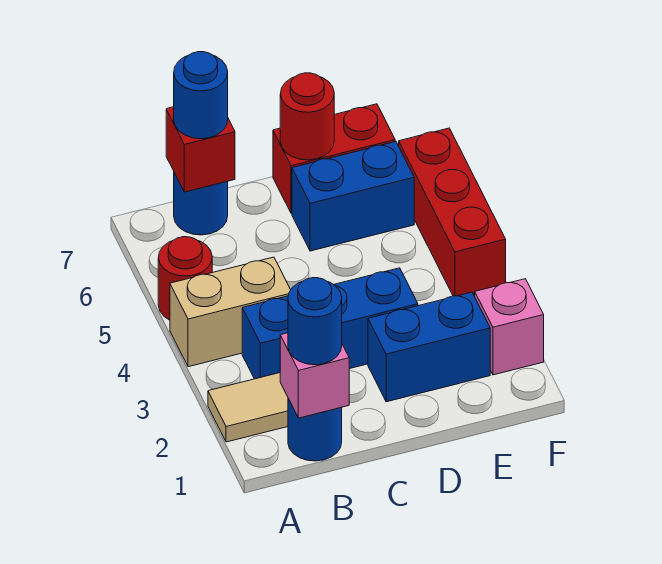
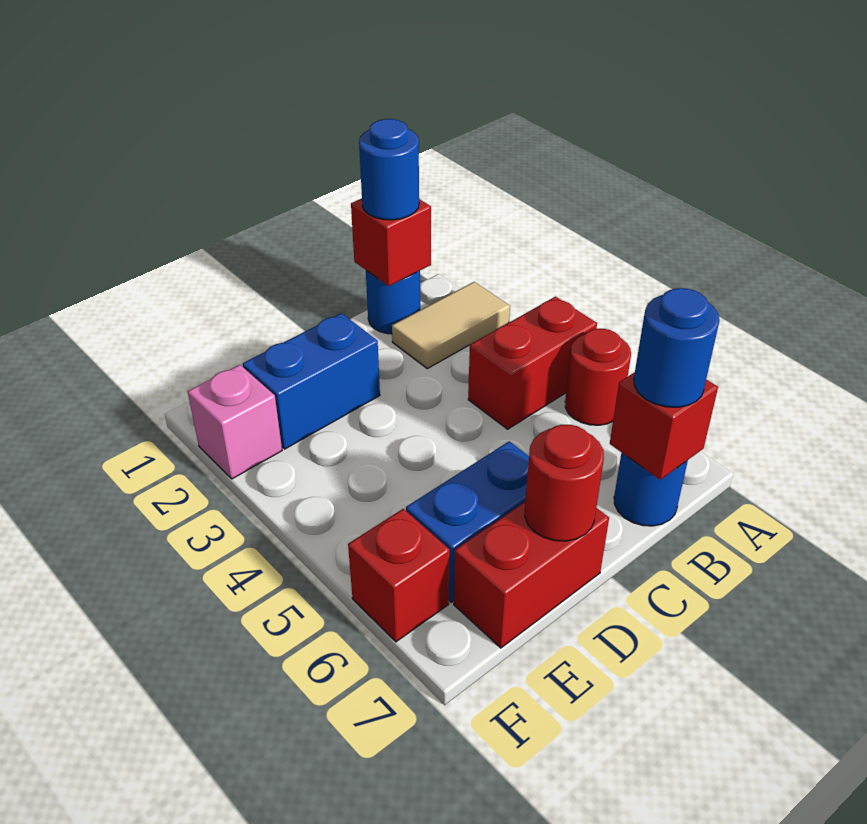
tan brick A4:B4 level 1 -> red brick A4:B4 level 1
pink brick B1 level 2 -> red brick B1 level 2
blue brick B3:D3 level 1 -> none
red brick F4:F6 level 1 -> red brick F6 level 1

